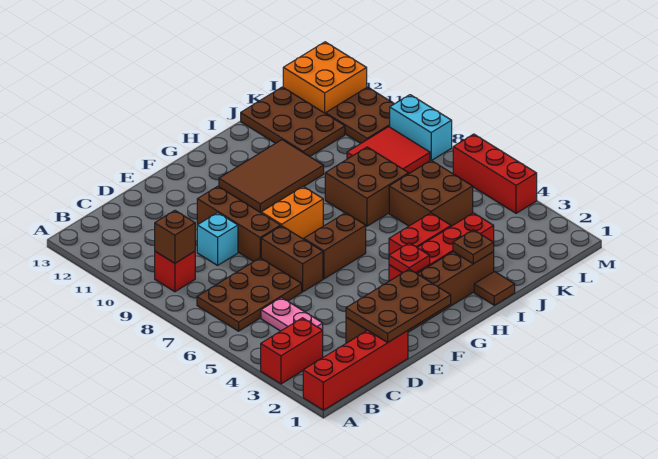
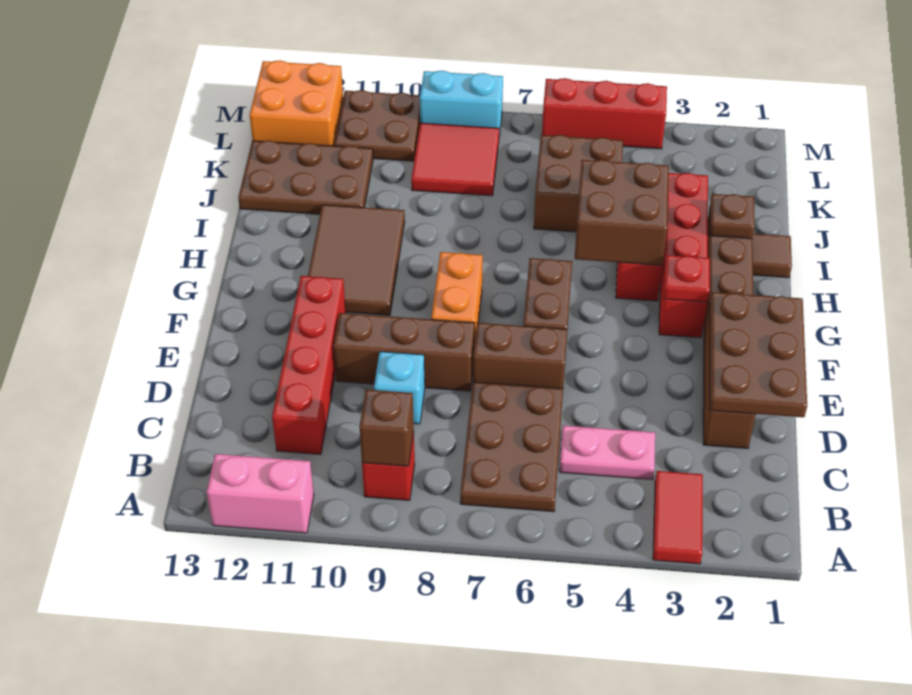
red brick A1:D1 level 1 -> red brick C11:F11 level 1
red brick A3:B3 level 1 -> red tile A3:B3 level 1
none -> pink brick A11:A12 level 1
brown brick I7:J8 level 1 -> brown brick H4:I5 level 2

